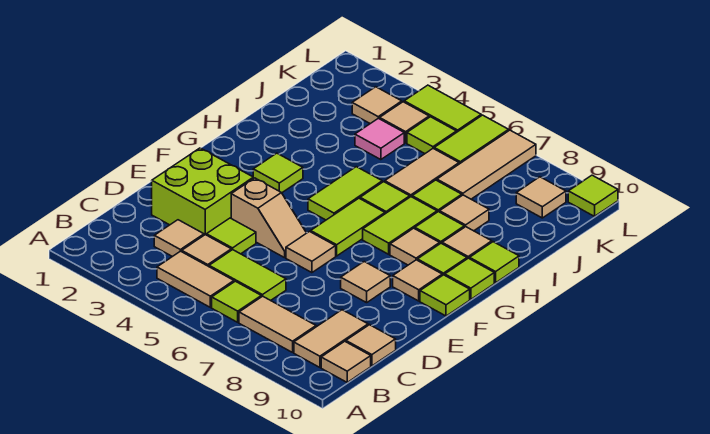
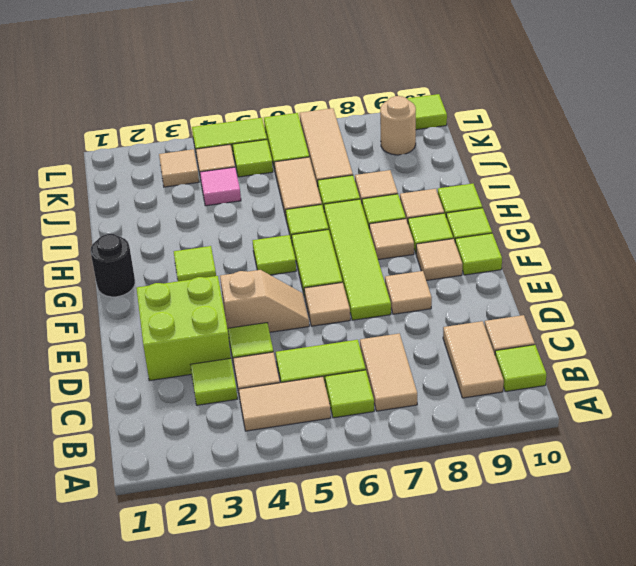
tan tile B7:B8 level 1 -> tan tile B7:C7 level 1
tan tile B10 level 1 -> lime tile B10 level 1
tan tile C3 level 1 -> lime tile C3 level 1
none -> black round brick G1 level 1
lime tile G5:H5 level 1 -> lime tile G5 level 1
lime tile G7:H7 level 1 -> lime tile E7:H7 level 1
tan tile K9 level 1 -> tan round brick K9 level 1

